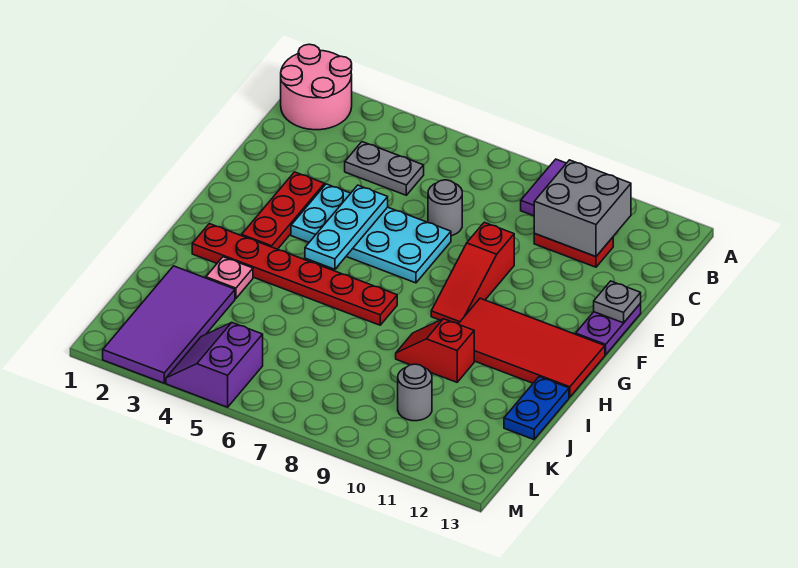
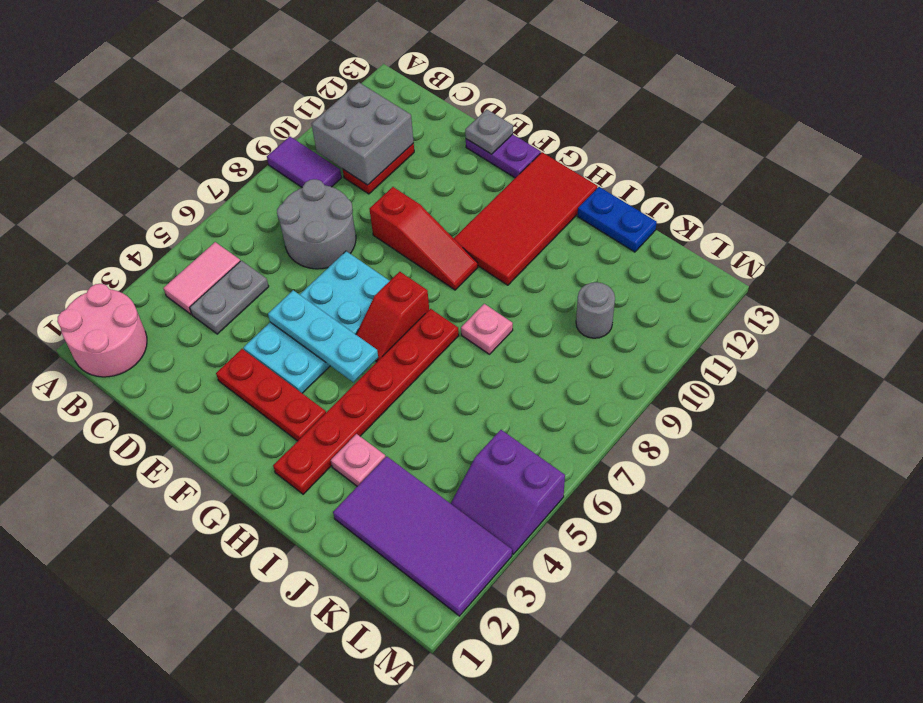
none -> pink tile B4:B5 level 1
grey round brick D7 level 1 -> grey round brick C7:D8 level 1
none -> pink plate I8 level 1
red slope I9:I10 level 1 top 10 -> red slope G6:G7 level 1 top 7

